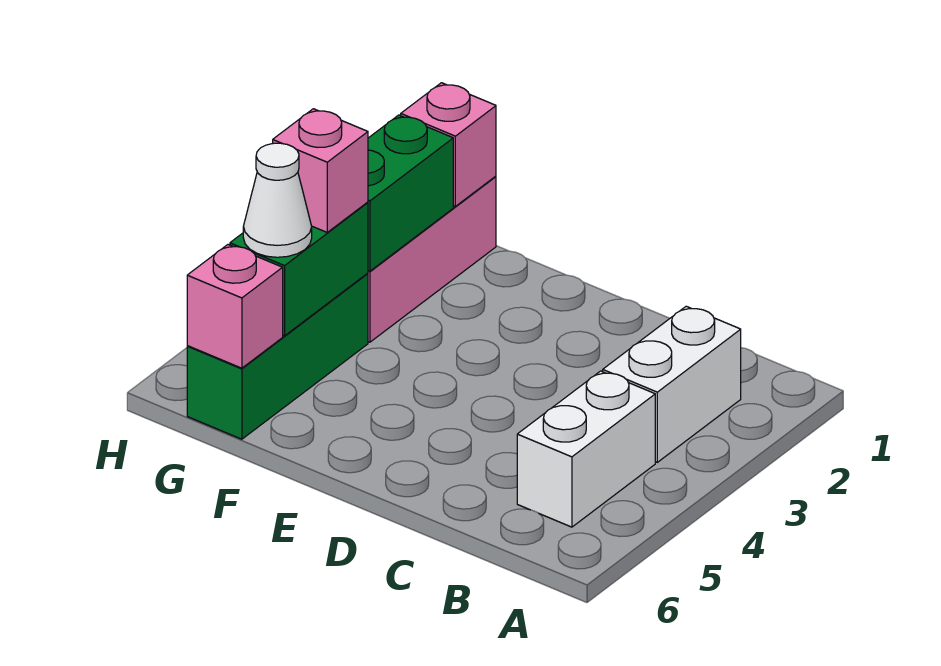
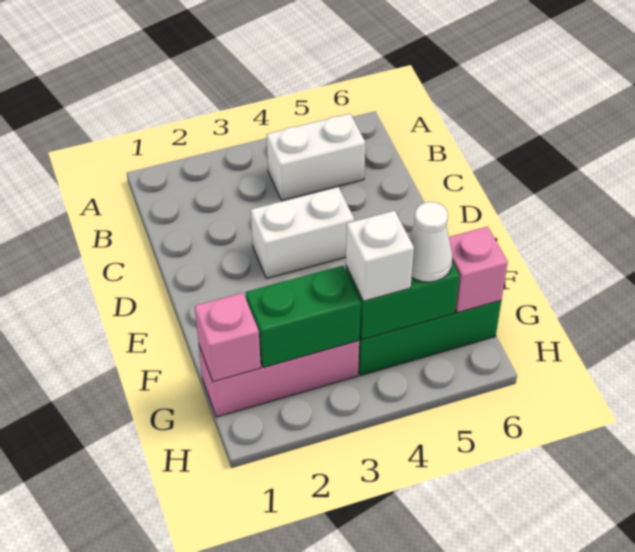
white brick B2:B3 level 1 -> white brick D3:D4 level 1
pink brick G4 level 3 -> white brick G4 level 3

